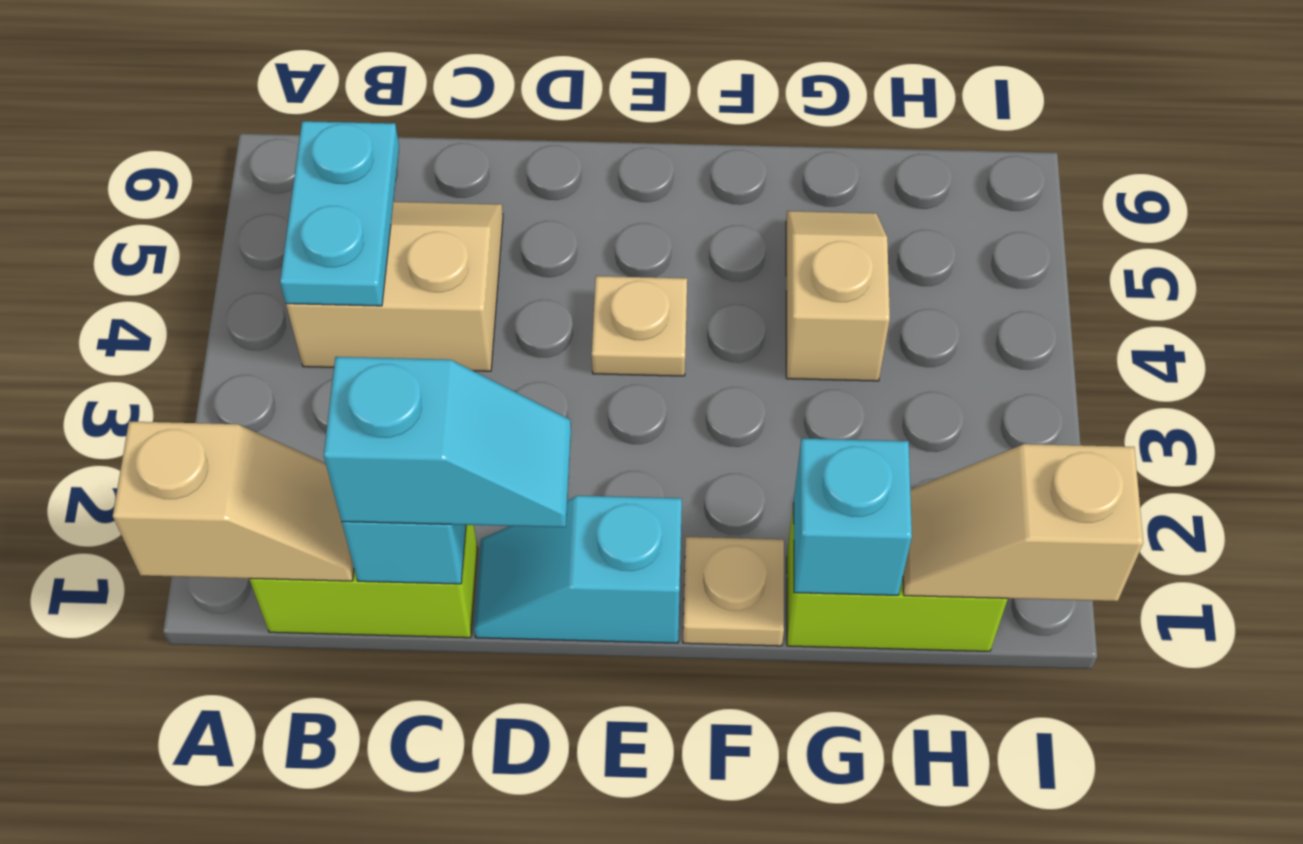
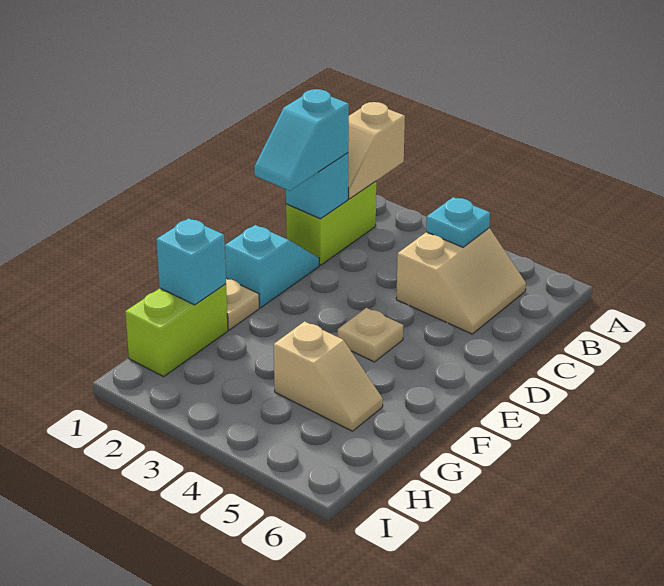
cyan plate B4:B5 level 2 -> cyan plate B4 level 2
tan slope H1:I1 level 2 top I -> none

